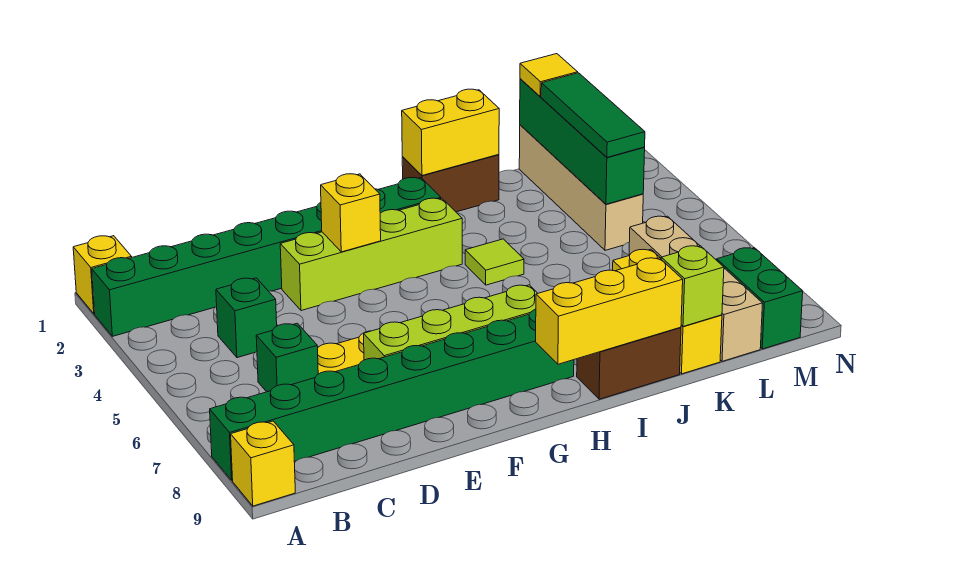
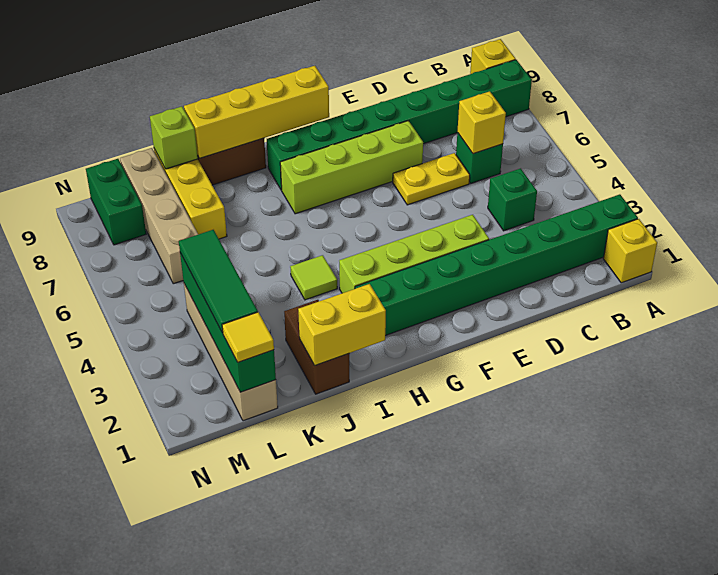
yellow brick F3 level 2 -> yellow brick C6 level 2
yellow brick H9:J9 level 2 -> yellow brick G9:J9 level 2
brown brick I1:J1 level 1 -> brown brick J1:J2 level 1

